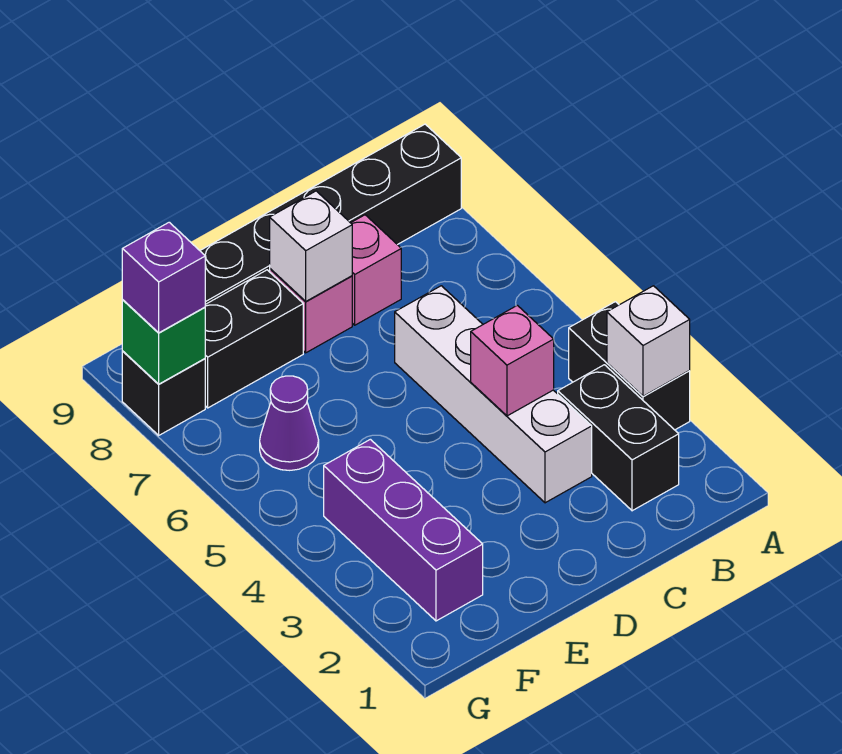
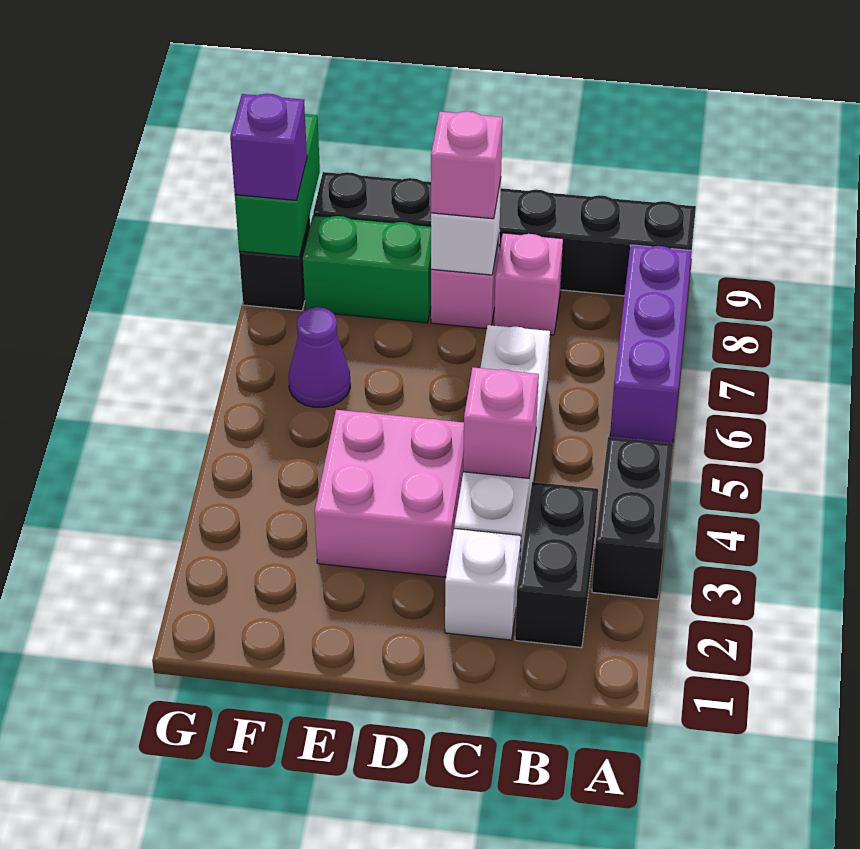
white brick A3 level 2 -> white brick C2 level 1
none -> pink brick D3:E4 level 1
none -> pink brick D8 level 3
black brick E8:F8 level 1 -> green brick E8:F8 level 1
purple brick F2:F4 level 1 -> purple brick A6:A8 level 1
green brick G8 level 2 -> green brick G8:G9 level 2

